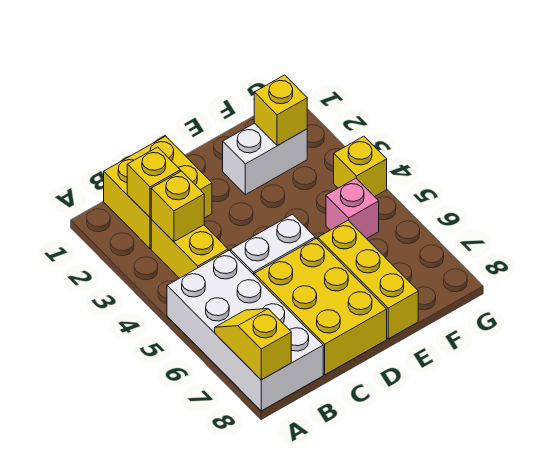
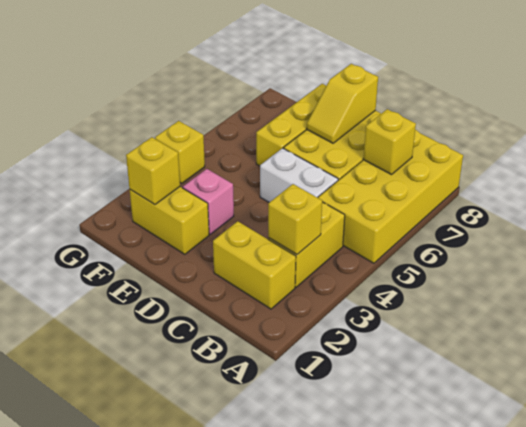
white brick A5:B8 level 1 -> yellow brick A5:B8 level 1
yellow slope A7:A8 level 2 top 8 -> yellow slope D7:D8 level 2 top 8
yellow brick B1:C2 level 1 -> yellow brick B2:C2 level 1
yellow brick B2 level 2 -> yellow brick B7 level 2
white brick E2:F2 level 1 -> yellow brick E2:F2 level 1
pink brick F5 level 1 -> pink brick E3 level 1

